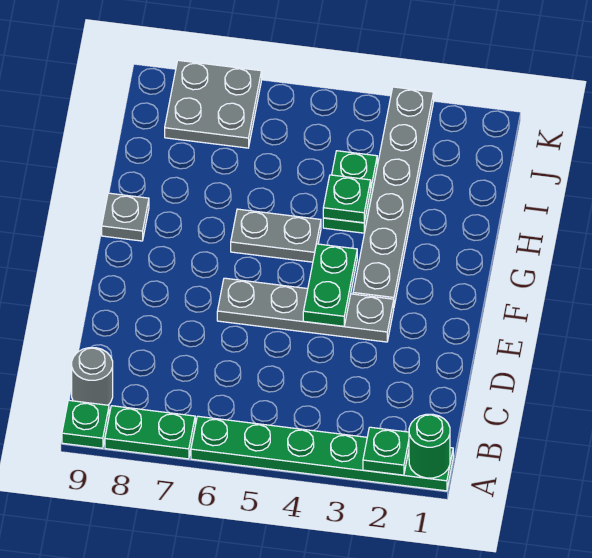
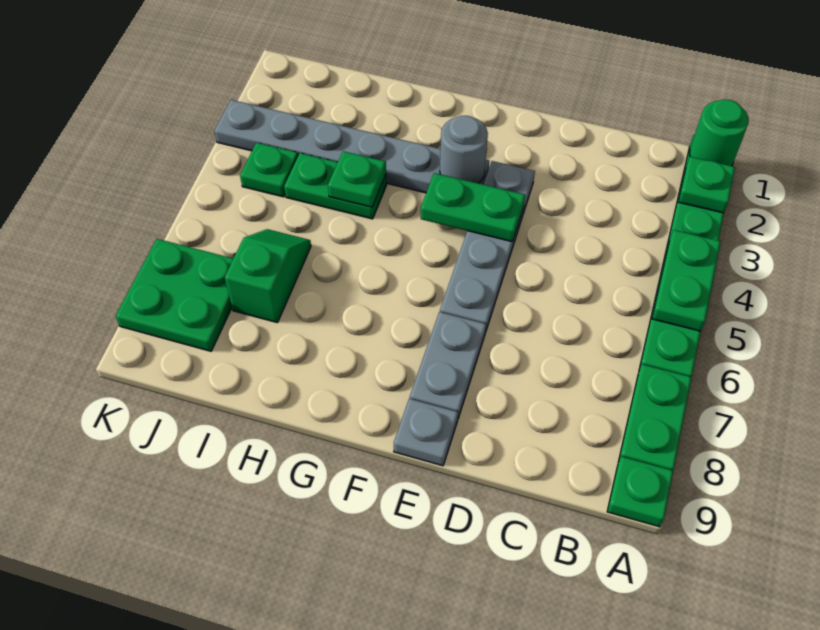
none -> green plate A4:A5 level 2
grey round brick B9 level 1 -> grey round brick F3 level 2
grey plate G5:G6 level 1 -> grey plate E7:E8 level 1
grey plate G9 level 1 -> grey plate E9 level 1
none -> green slope I6:I7 level 1 top 7
none -> green plate J4 level 1
grey plate J7:K8 level 1 -> green plate J7:K8 level 1

